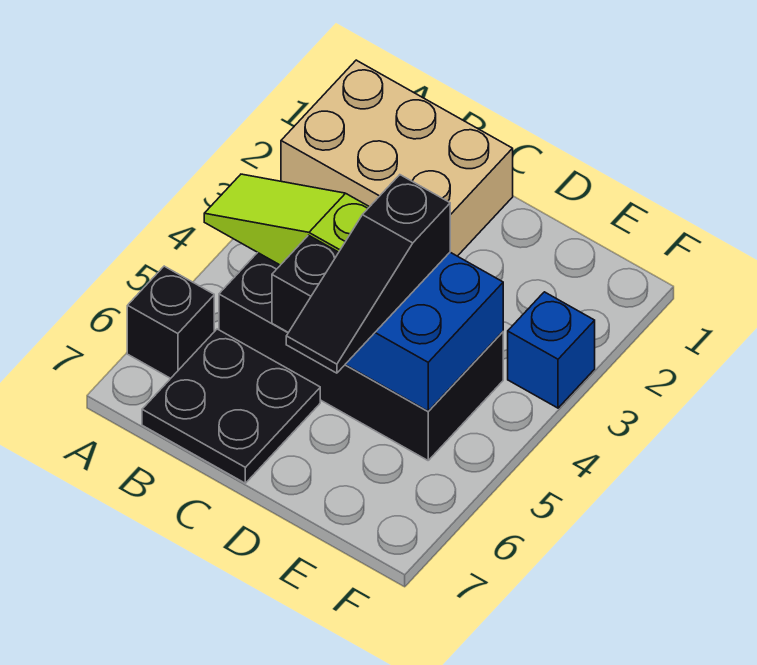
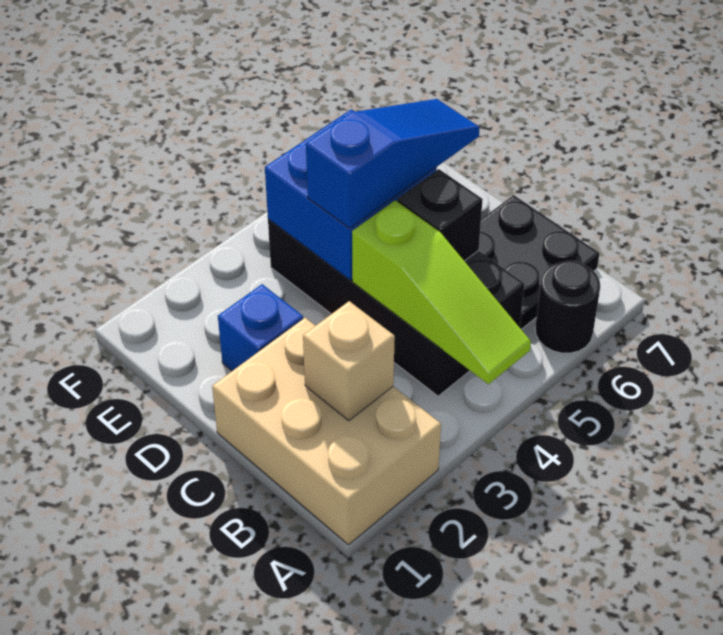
black brick A6 level 1 -> black round brick A6 level 1
none -> tan brick B2 level 2
black slope D4:D6 level 3 top 4 -> blue slope D4:D6 level 3 top 4
blue brick F3 level 1 -> blue brick D2 level 1

